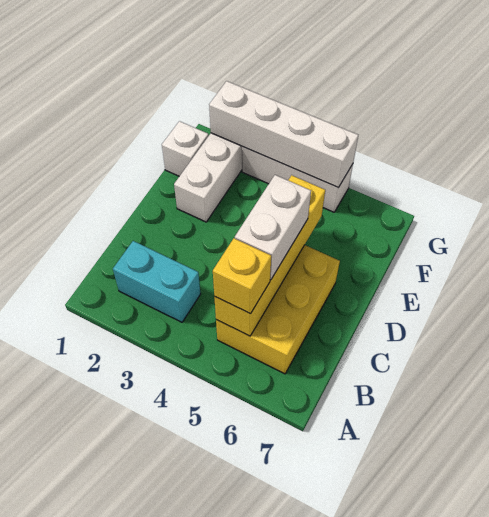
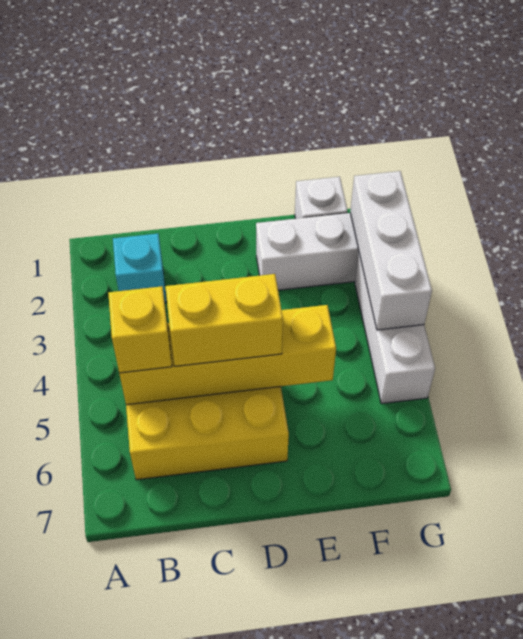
cyan brick B2:B3 level 1 -> cyan brick B2 level 1
white brick C5:D5 level 3 -> yellow brick C5:D5 level 3
white brick G2:G5 level 2 -> white brick G2:G4 level 2

